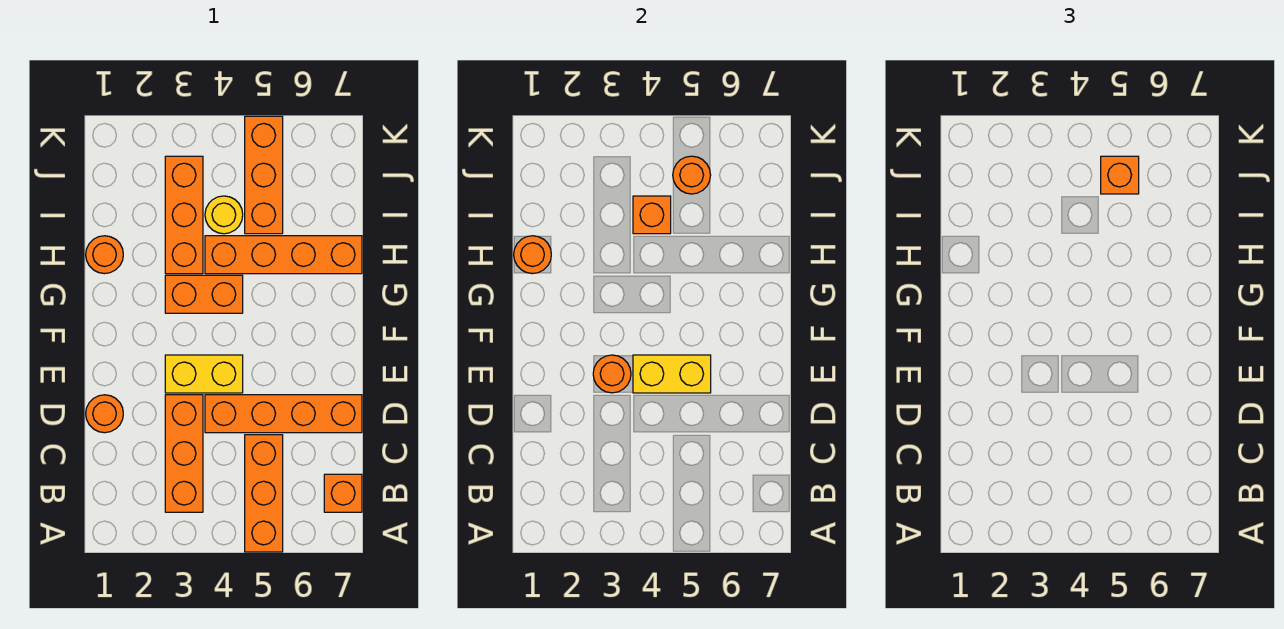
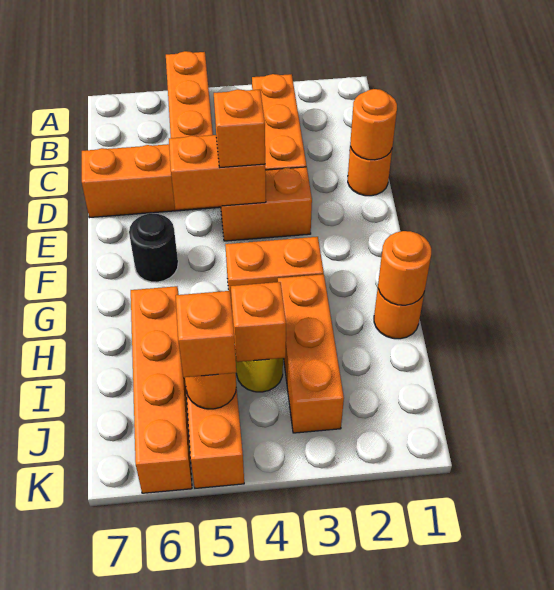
orange brick B7 level 1 -> orange brick E4 level 3
yellow brick E3:E4 level 1 -> orange brick E3:E4 level 1
orange round brick E3 level 2 -> orange round brick D1 level 2
yellow brick E4:E5 level 2 -> orange brick E4:E5 level 2
none -> black round brick F6 level 1
orange brick H4:H7 level 1 -> orange brick H6:K6 level 1

